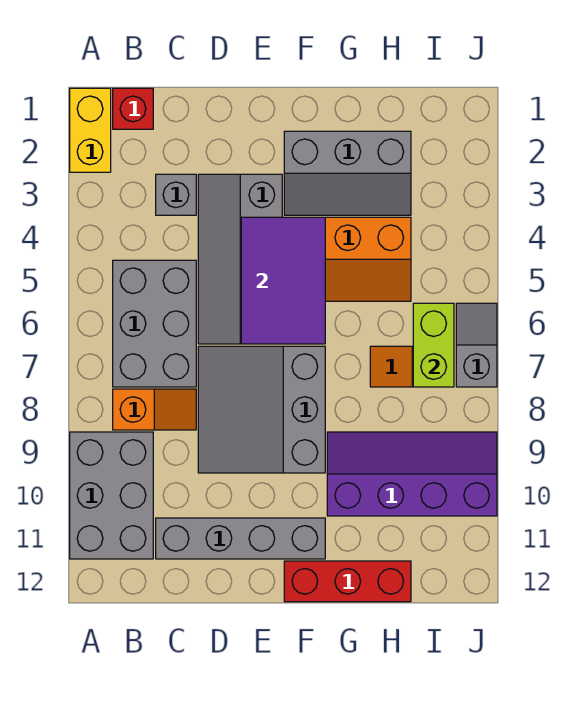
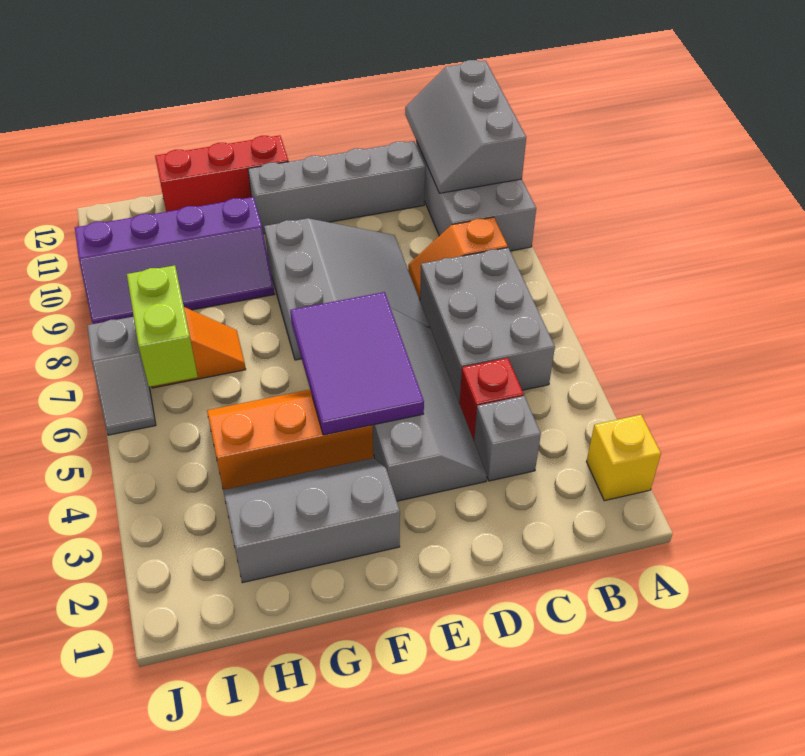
yellow brick A1:A2 level 1 -> yellow brick A2 level 1
none -> grey slope A10:B12 level 2 top A
red brick B1 level 1 -> red brick C4 level 1

